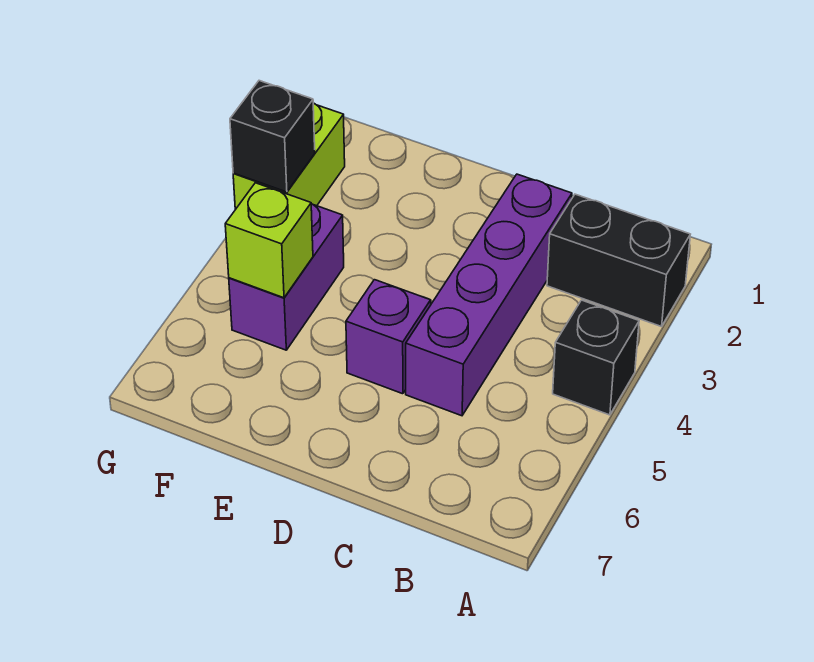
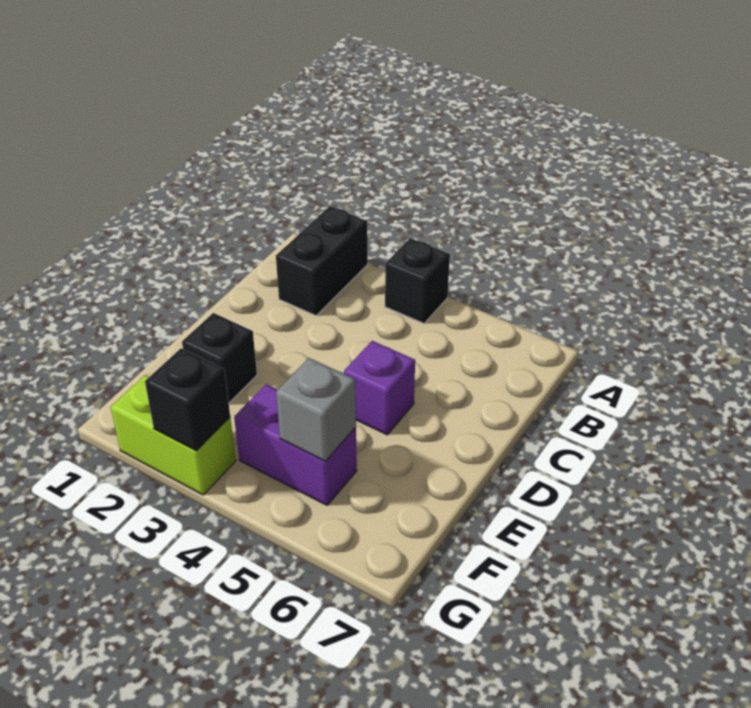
purple brick C2:C5 level 1 -> none
none -> black brick E2 level 1
lime brick F5 level 2 -> grey brick F5 level 2

